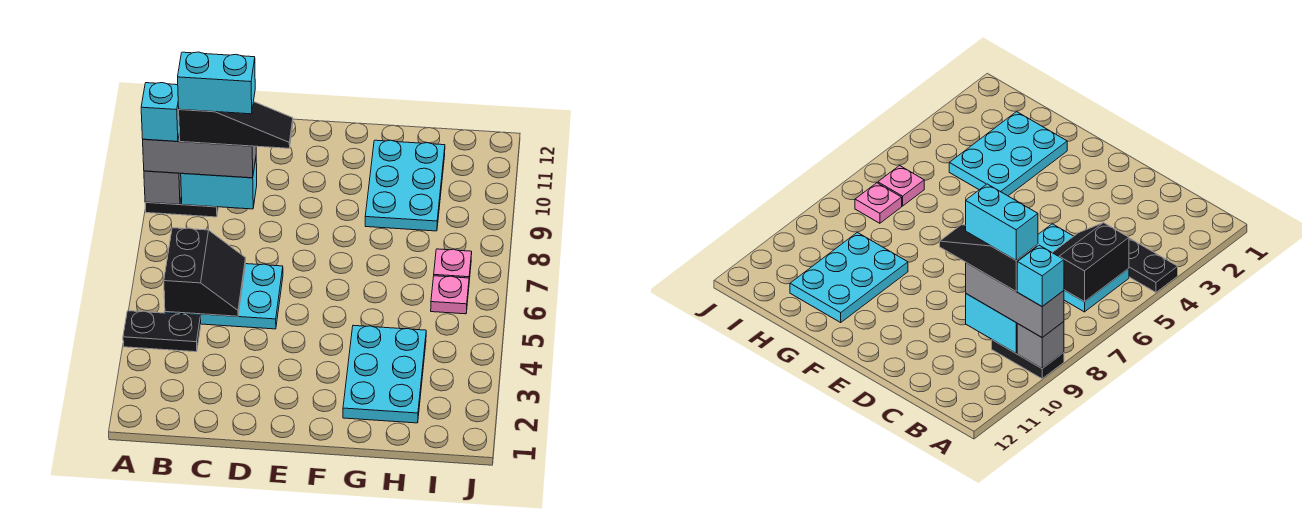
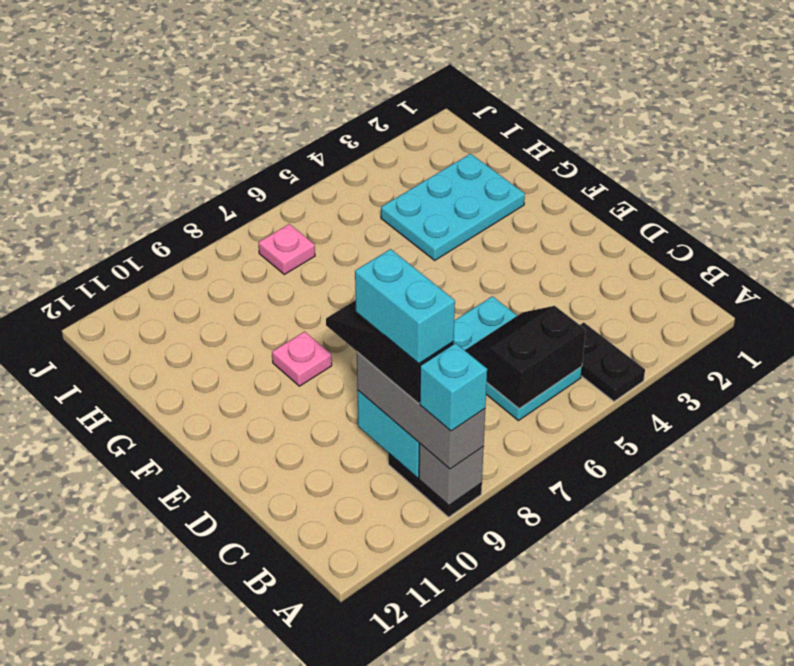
cyan plate G9:H11 level 1 -> none
pink plate I6 level 1 -> pink plate F9 level 1

